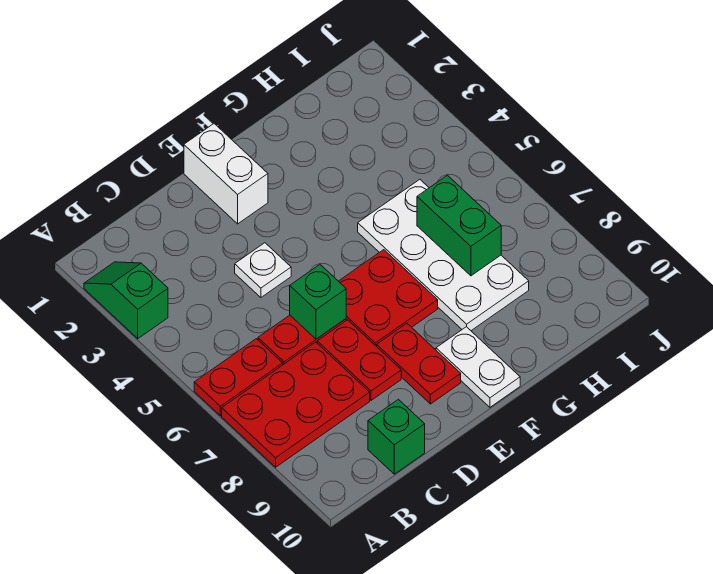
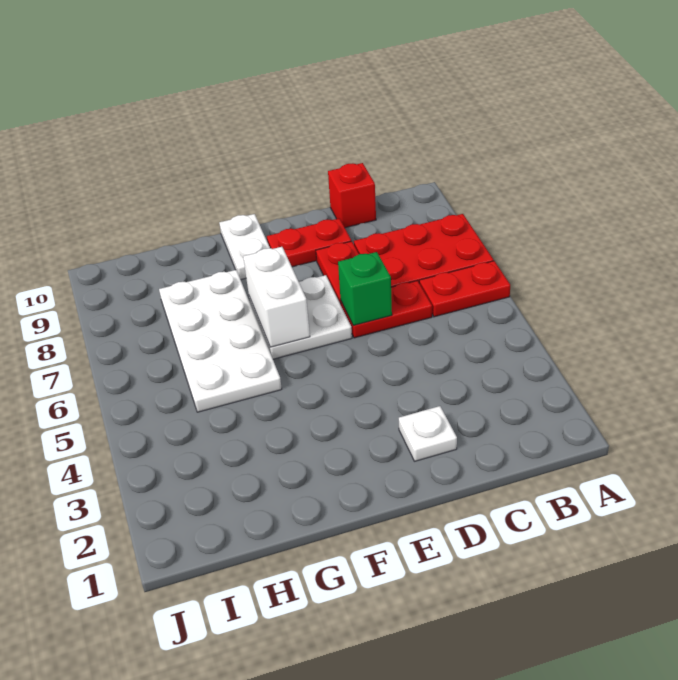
green slope A2:A3 level 1 top 3 -> none
green brick C10 level 1 -> red brick C10 level 1
white plate D4 level 1 -> white plate D2 level 1
white brick E1:E2 level 1 -> white brick F6:F7 level 2
red plate E6:F7 level 1 -> white plate E6:F7 level 1
red plate E8:E9 level 1 -> red plate D9:E9 level 1
green brick H6:H7 level 2 -> none

